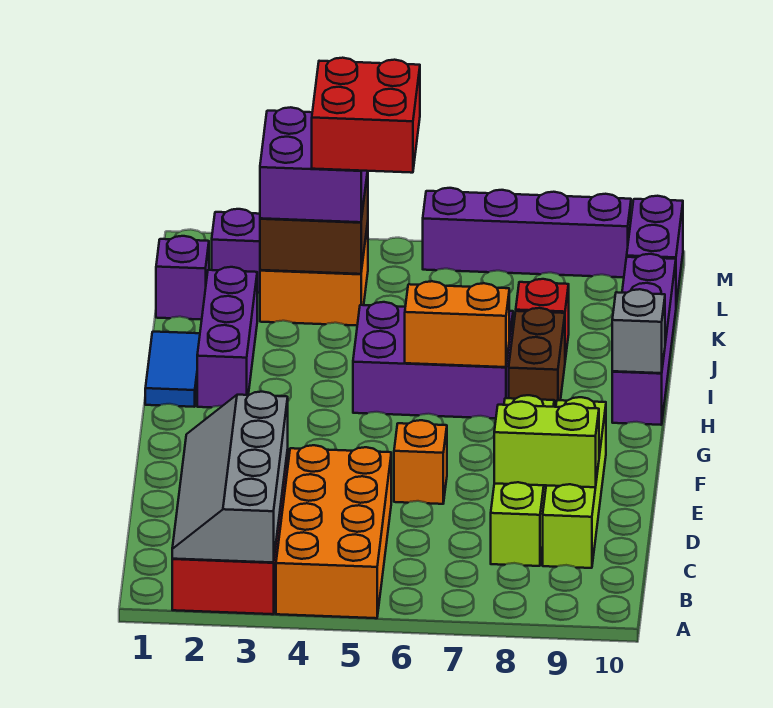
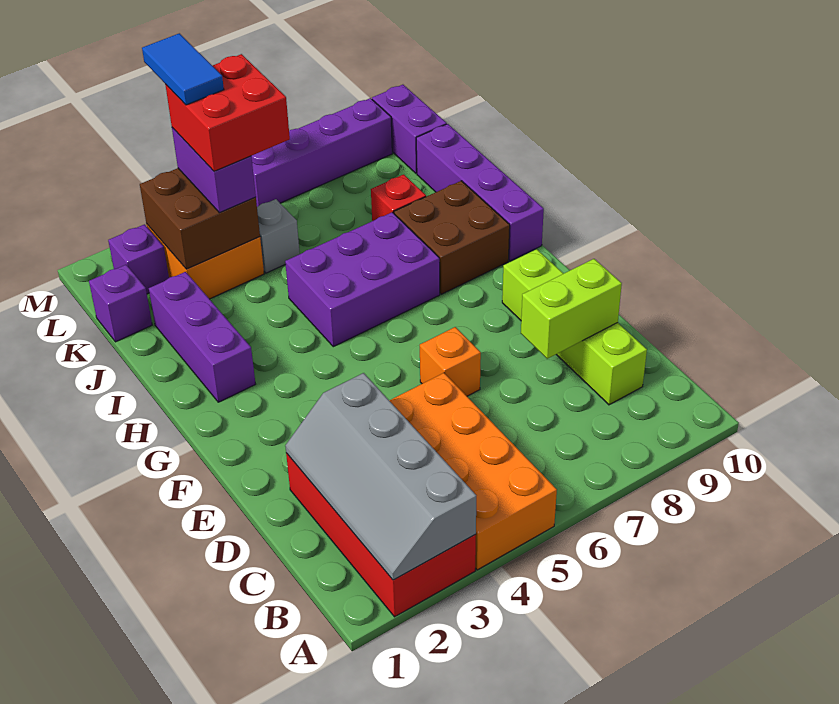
lime brick C8:F8 level 1 -> none
blue tile H1:I1 level 1 -> blue tile L4:M4 level 5
orange brick H6:H7 level 2 -> none
brown brick H8:I8 level 1 -> brown brick H8:I9 level 1
grey brick H10 level 2 -> grey brick K5 level 1
purple brick K3:L4 level 3 -> purple brick K4:L4 level 3

